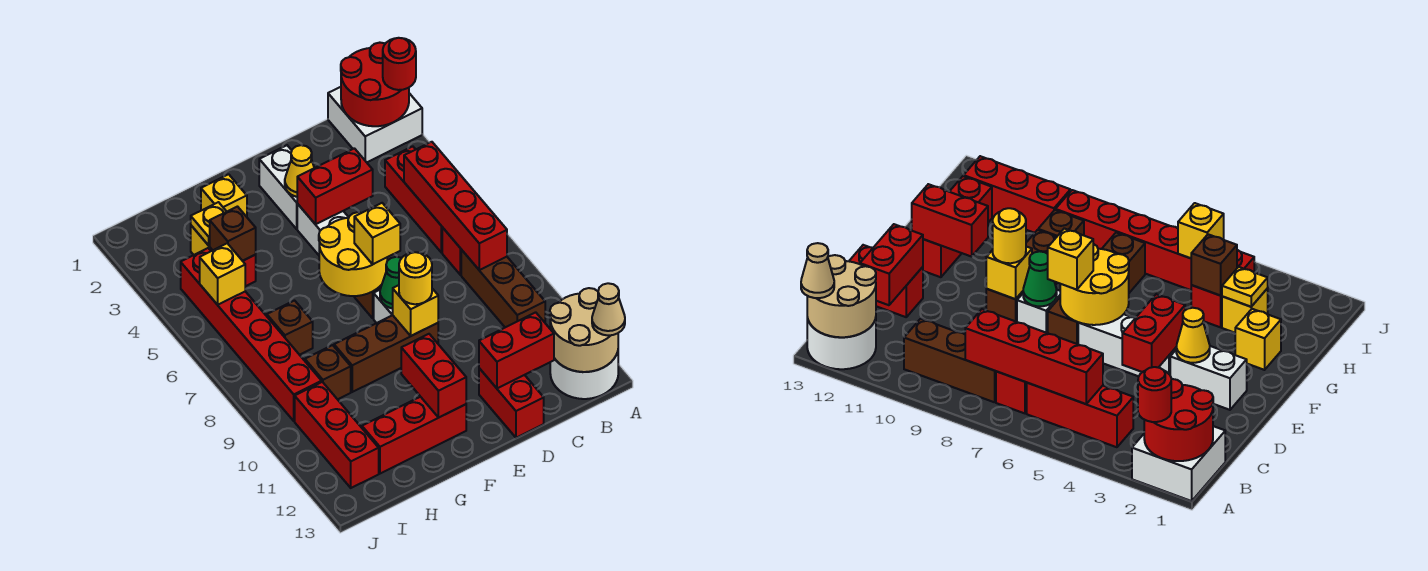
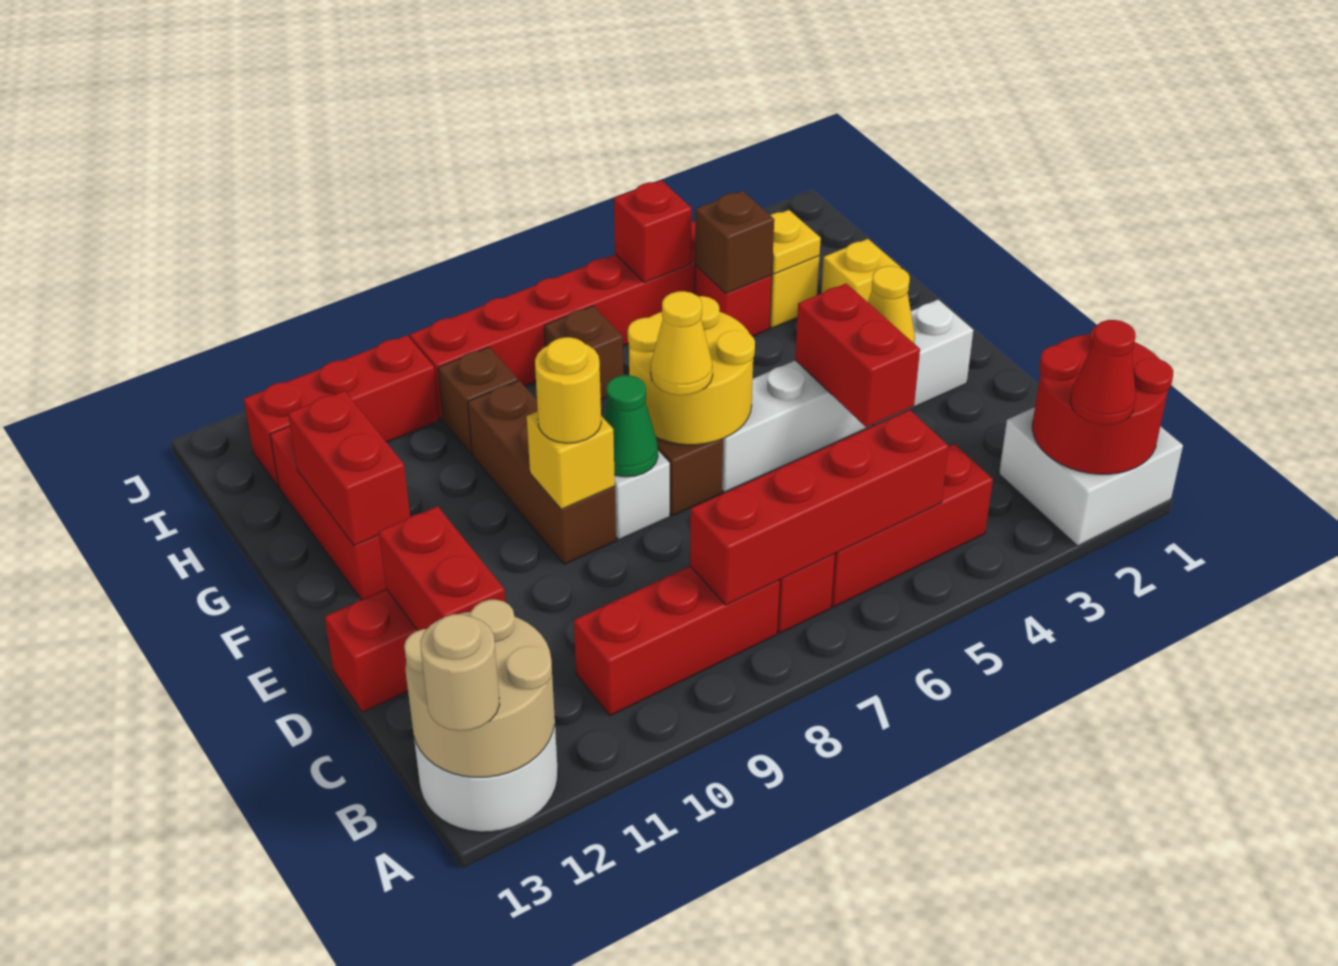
red round brick A2 level 3 -> red cone A2 level 3
tan cone A13 level 3 -> tan round brick A13 level 3
brown brick B8:B10 level 1 -> red brick B8:B10 level 1
yellow brick E7 level 3 -> yellow cone E7 level 3
red brick F11:F12 level 2 -> red brick F12:G12 level 2
yellow brick I5 level 2 -> red brick I5 level 2

